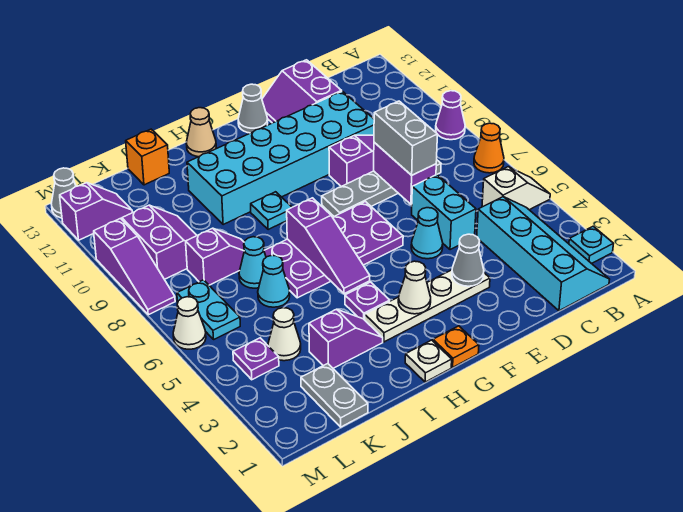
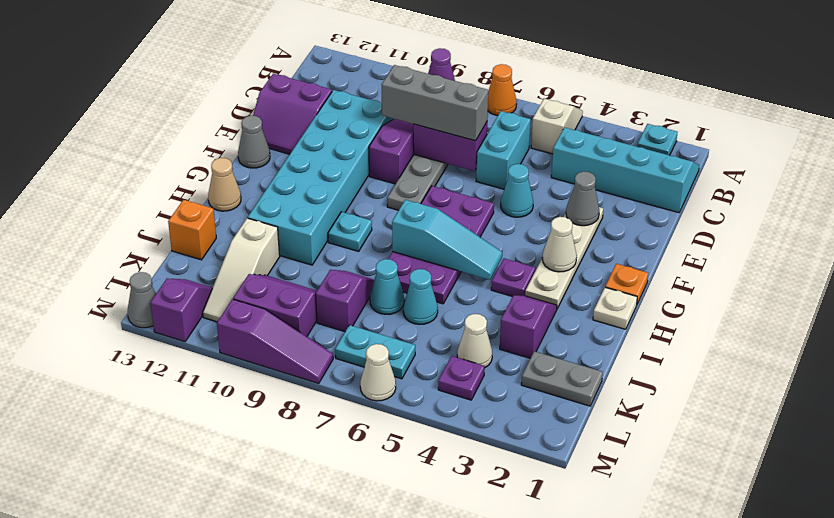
cyan brick D5:D6 level 1 -> cyan brick C6:D6 level 1
grey brick D7:D8 level 3 -> grey brick D7:D9 level 3
purple slope H5:H7 level 2 top 7 -> cyan slope H5:H7 level 2 top 7
none -> white slope J11:L11 level 1 top J

